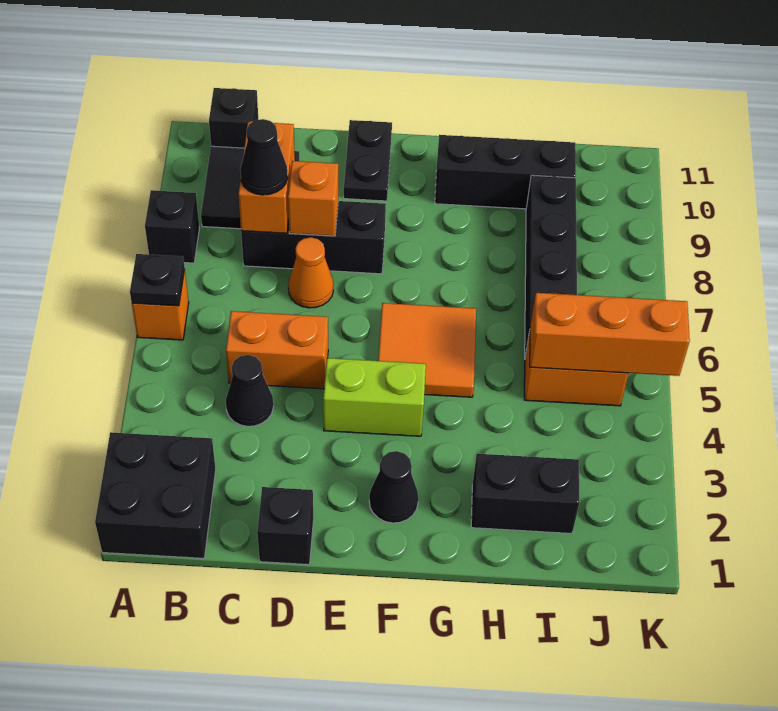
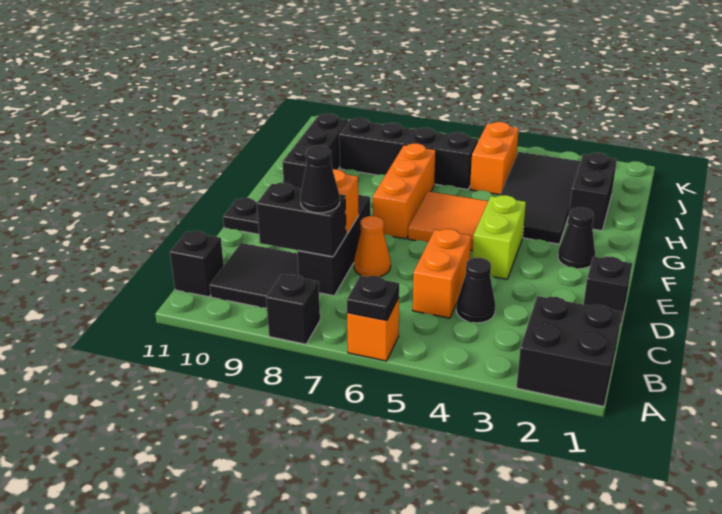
orange brick C8:C9 level 2 -> black brick C8:C9 level 2
none -> black tile G3:J4 level 1
orange brick I5:K5 level 2 -> orange brick F7:H7 level 1

